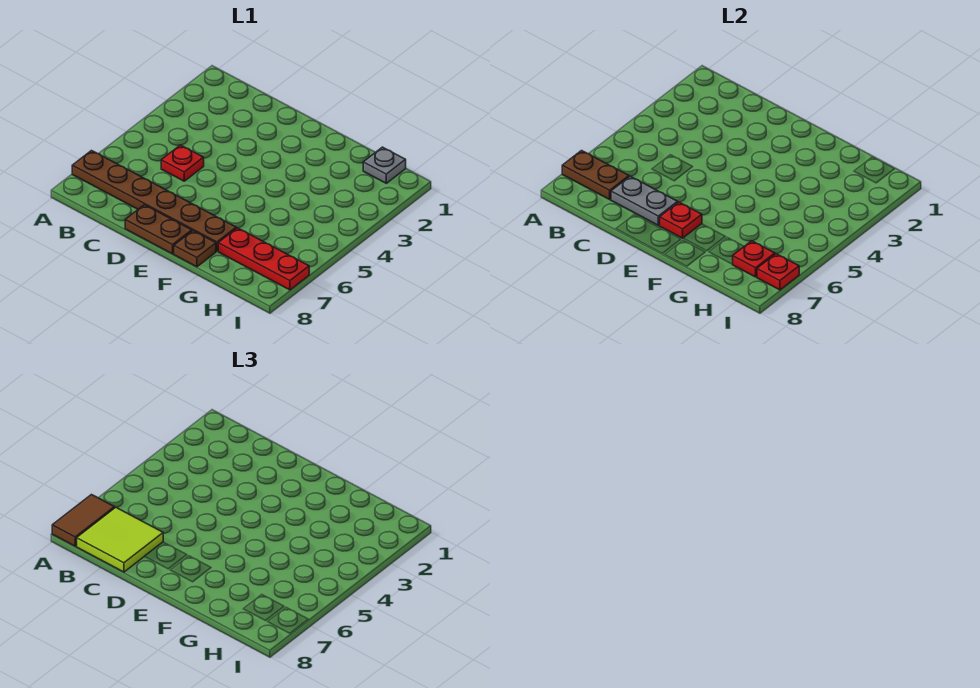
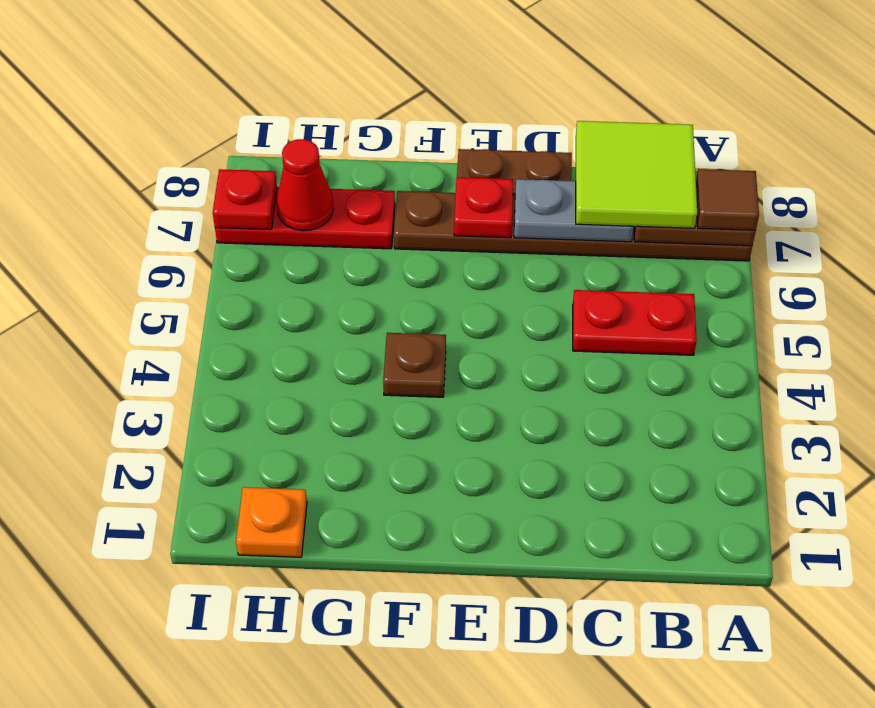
brown tile A7:A8 level 3 -> brown tile A7 level 3
red plate C5 level 1 -> red plate B5:C5 level 1
brown plate F8 level 1 -> brown plate F4 level 1
grey plate H1 level 1 -> orange plate H1 level 1
red plate H7 level 2 -> red cone H7 level 2

